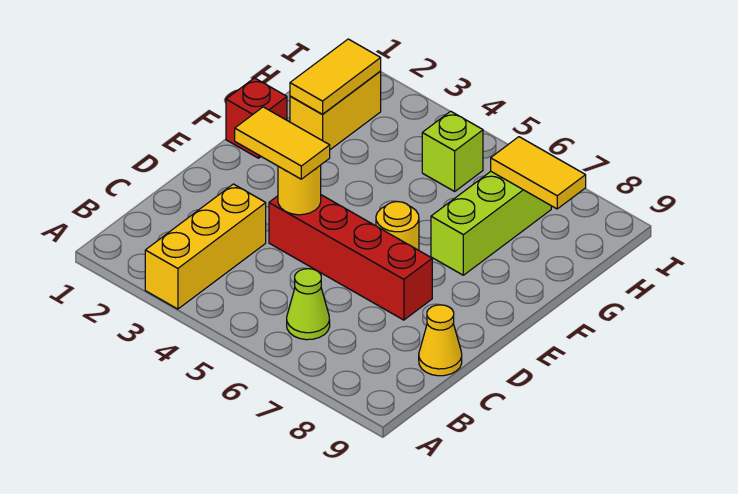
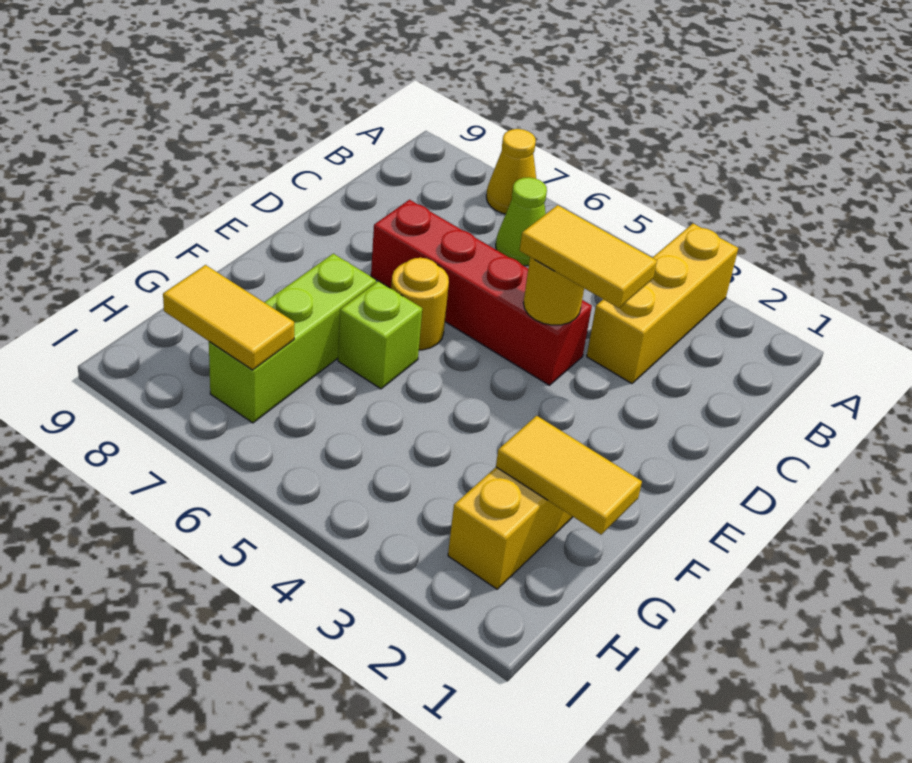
yellow cone C9 level 1 -> yellow cone A7 level 1
red brick F1 level 1 -> none
yellow tile G2:H2 level 2 -> yellow tile G1:G2 level 2
lime brick H5 level 1 -> lime brick F6 level 1

